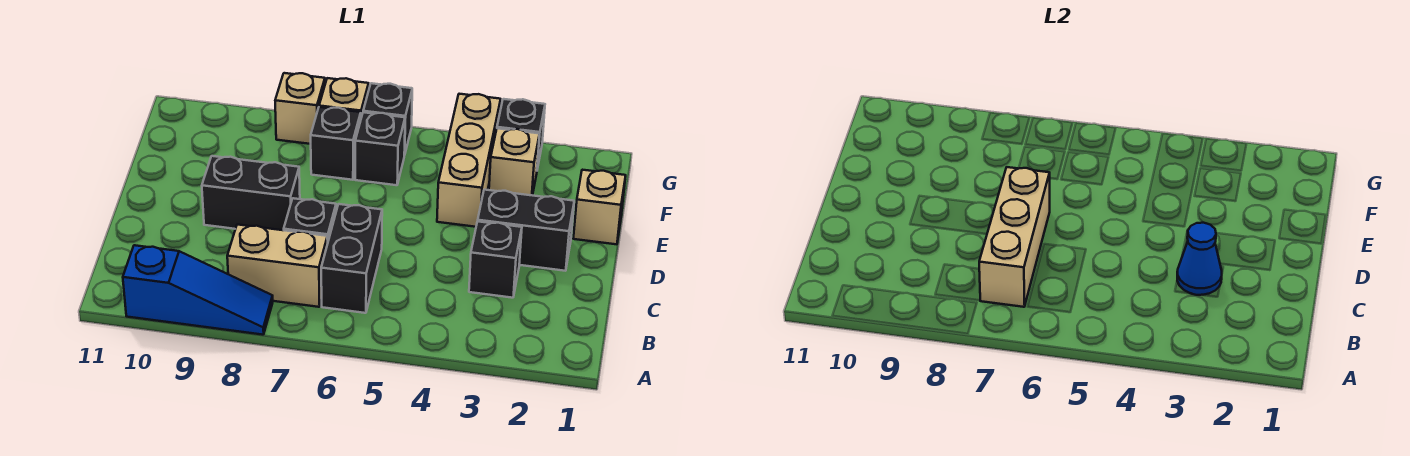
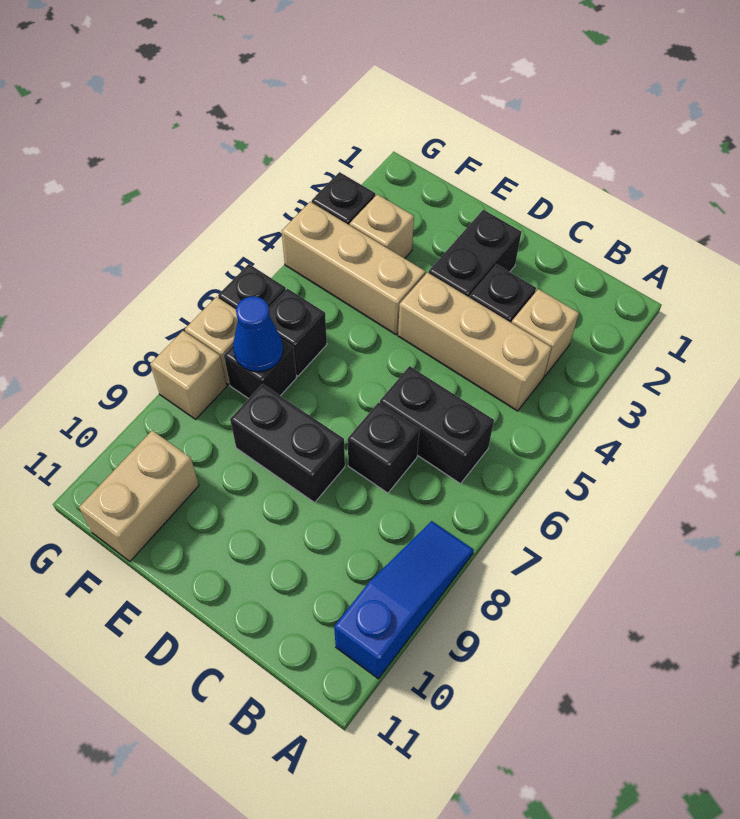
tan brick B7:B8 level 1 -> tan brick F10:F11 level 1
tan brick B7:D7 level 2 -> tan brick B4:D4 level 1
blue cone C3 level 2 -> blue cone F7 level 2
black brick D8:D9 level 1 -> black brick D8:E8 level 1
tan brick E1 level 1 -> tan brick B3 level 1

